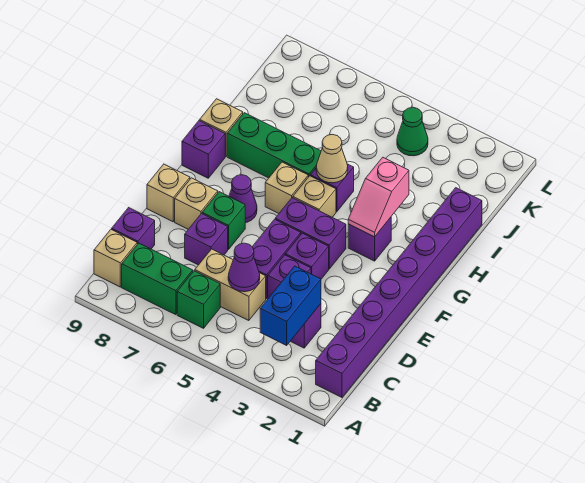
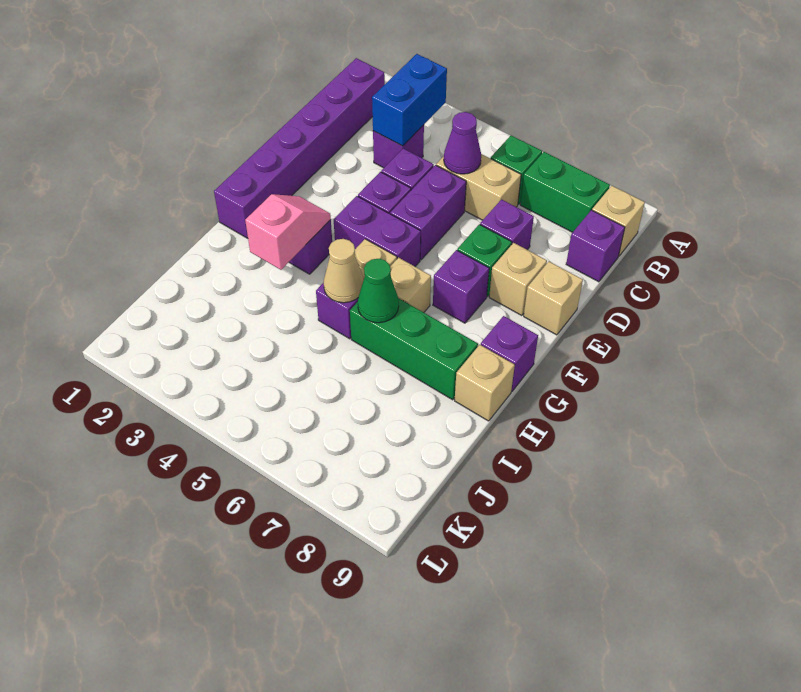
purple brick B1:I1 level 1 -> purple brick B1:G1 level 1
purple cone F7 level 1 -> purple brick F7 level 1
green cone K4 level 1 -> green cone H6 level 2

